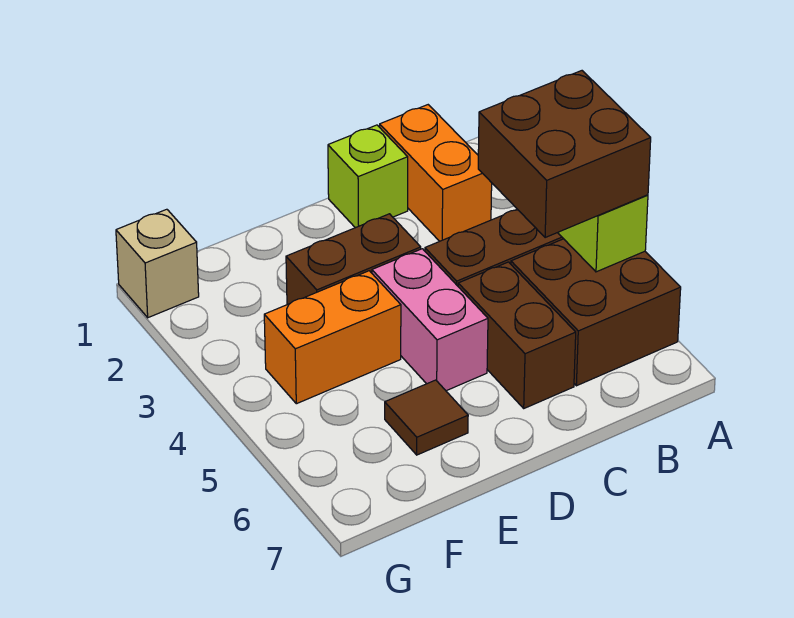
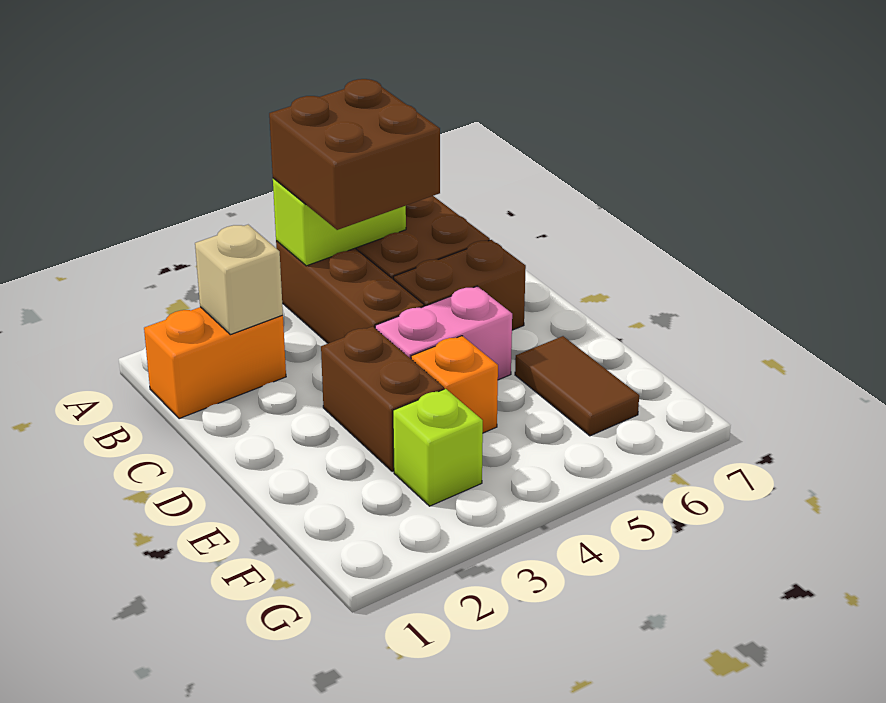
lime brick C1 level 1 -> lime brick F3 level 1
orange brick E4:F4 level 1 -> orange brick E4 level 1
brown tile E6 level 1 -> brown tile E6:F6 level 1
tan brick G1 level 1 -> tan brick B2 level 2

